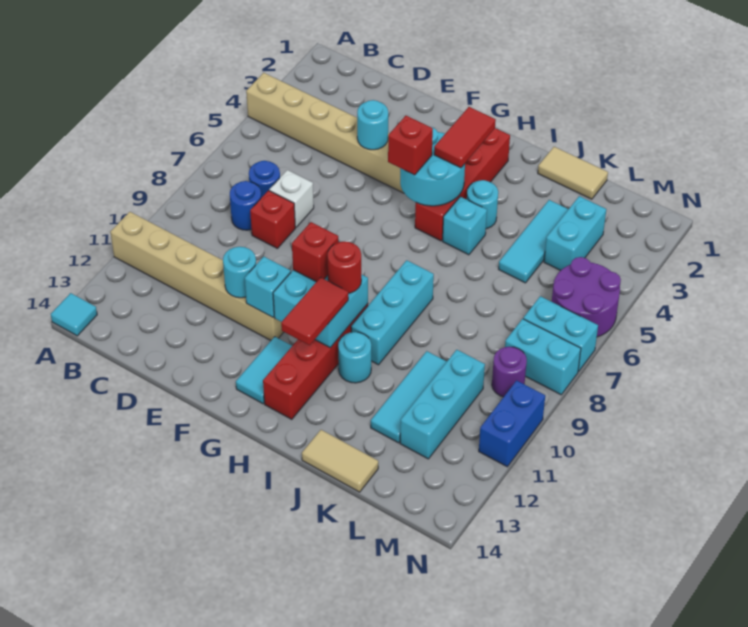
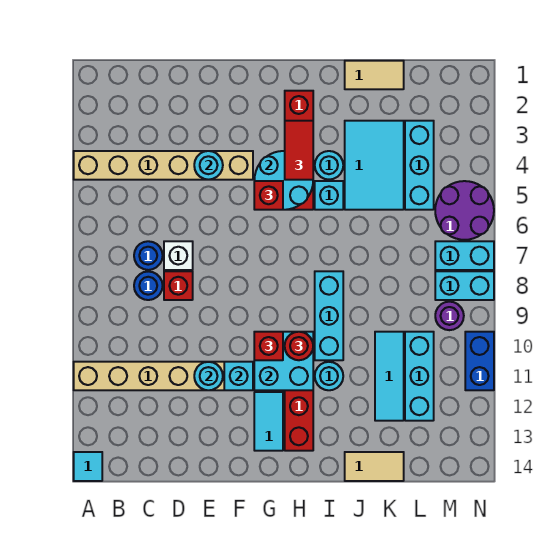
red tile H11:H12 level 3 -> none
cyan tile K3:K5 level 1 -> cyan tile J3:K5 level 1
cyan brick L3:L4 level 1 -> cyan brick L3:L5 level 1

